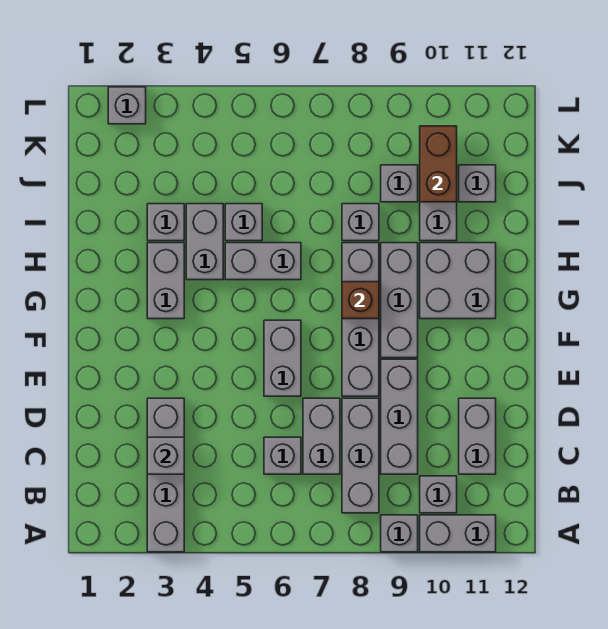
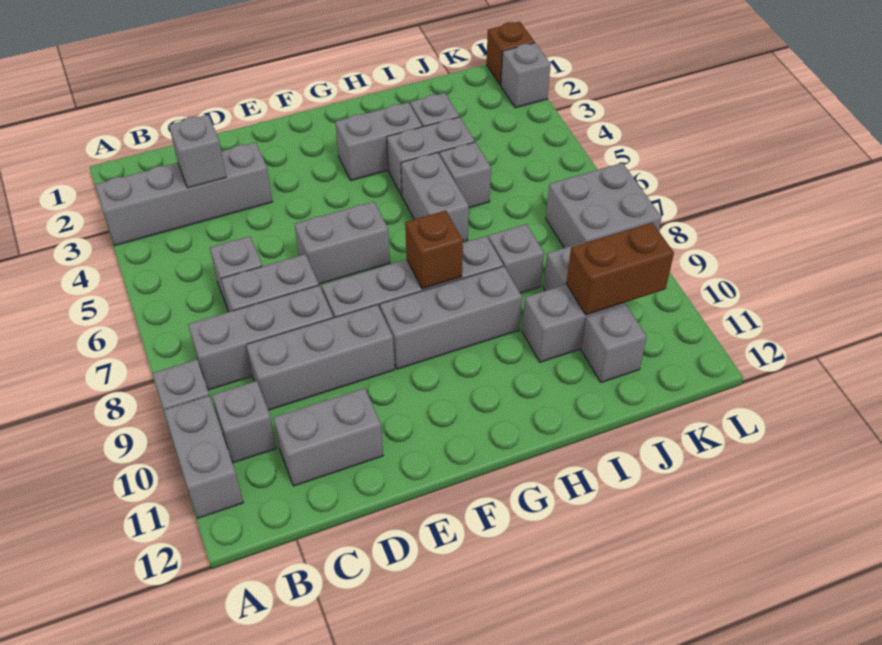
grey brick G10:H11 level 1 -> grey brick K7:L8 level 1
none -> brown brick L1 level 1

